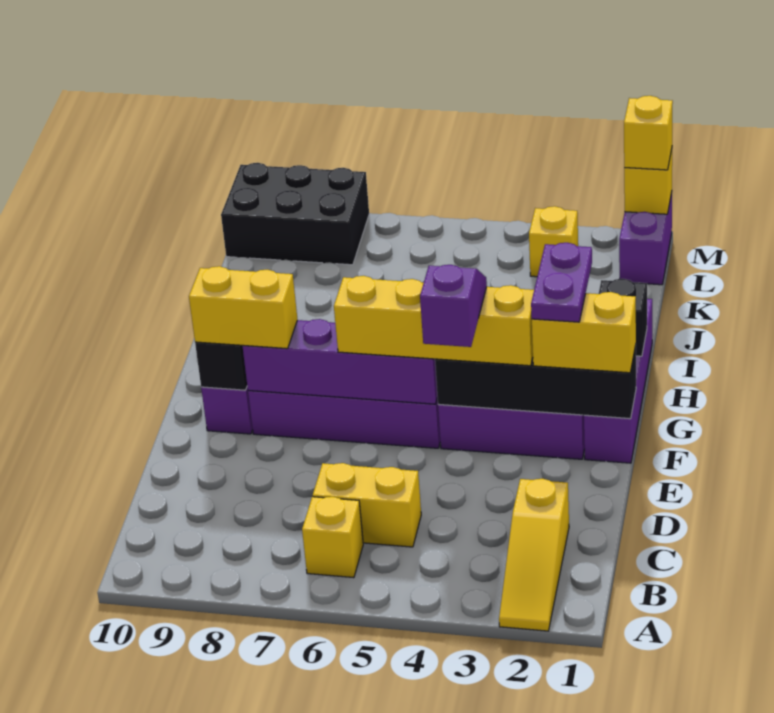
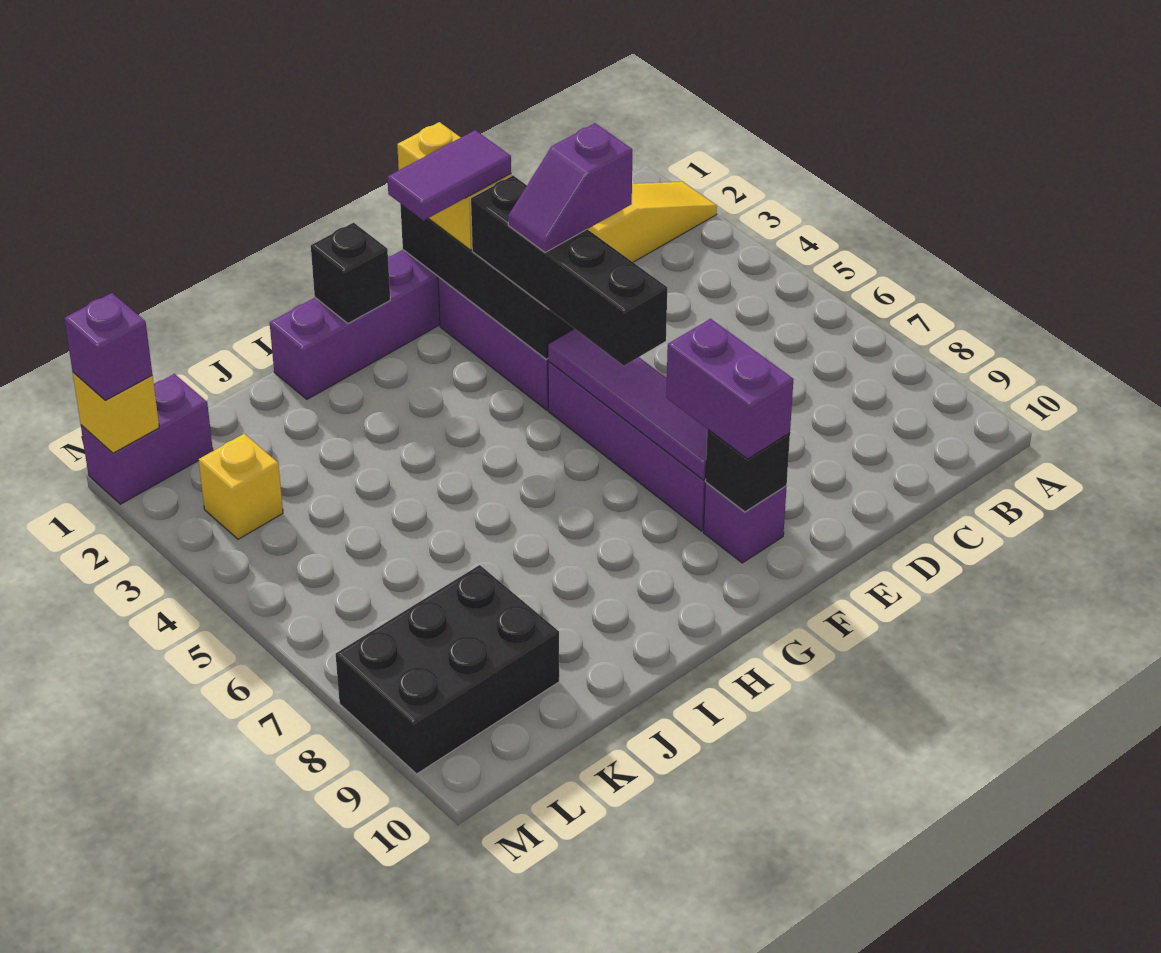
yellow brick B6 level 1 -> none
yellow brick C5:C6 level 1 -> none
purple plate F2:G2 level 4 -> purple tile F2:G2 level 4
yellow brick F3:F6 level 3 -> black brick F3:F6 level 3
purple brick F5:F8 level 2 -> purple tile F5:F8 level 2
yellow brick F8:F9 level 3 -> purple brick F8:F9 level 3
black brick L8:M10 level 1 -> black brick K8:M9 level 1
yellow brick M1 level 3 -> purple brick M1 level 3

